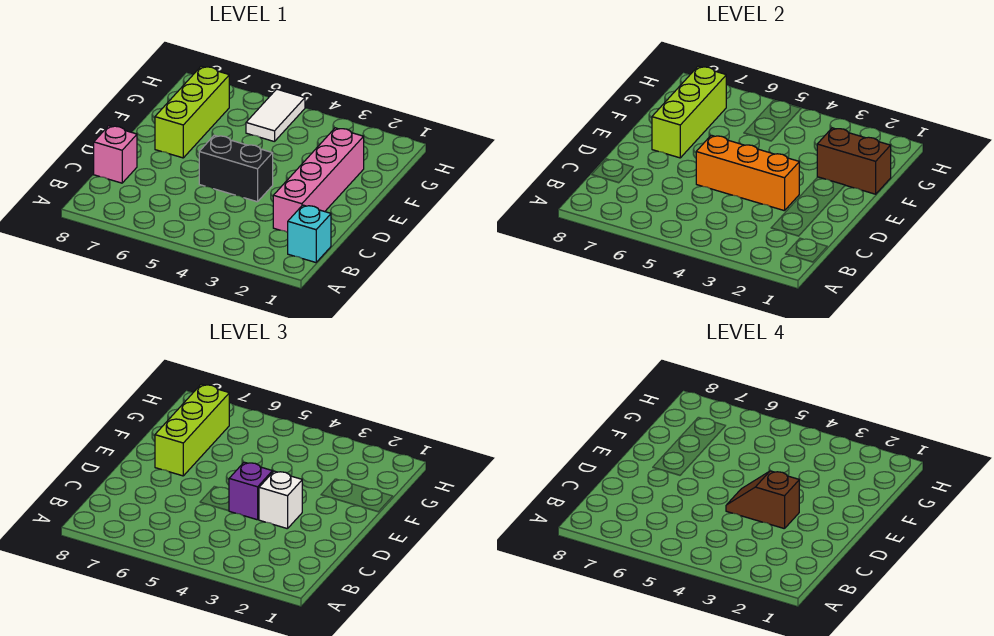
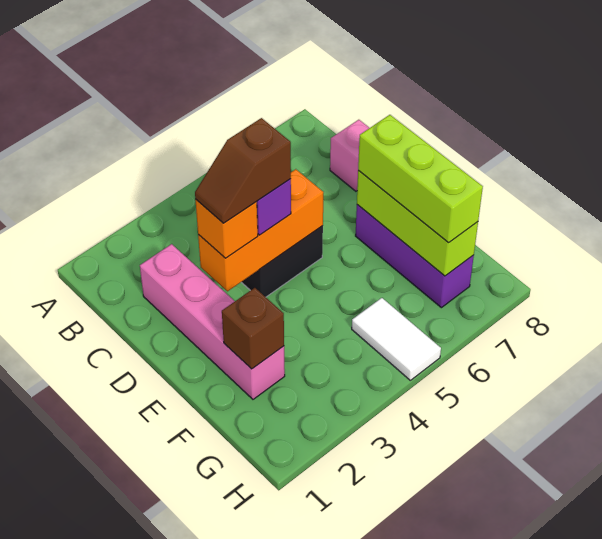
cyan brick B1 level 1 -> none
white brick D3 level 3 -> orange brick D3 level 3
brown slope D3:D4 level 4 top 3 -> brown slope D3:D4 level 4 top 4
lime brick E7:G7 level 1 -> purple brick E7:G7 level 1
brown brick F1:F2 level 2 -> brown brick F2 level 2

